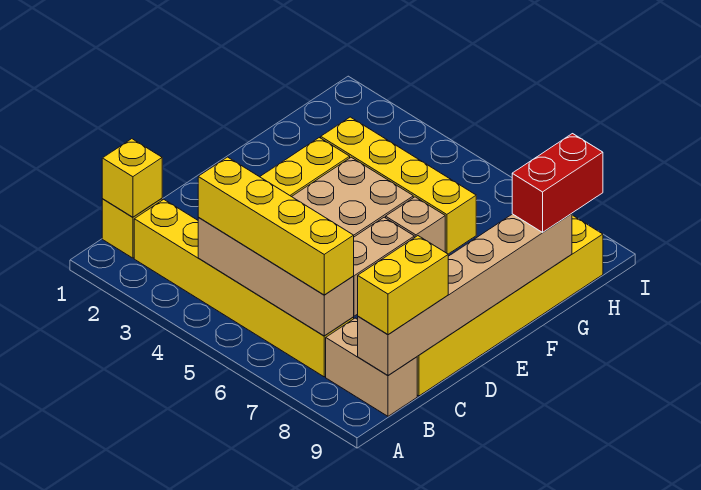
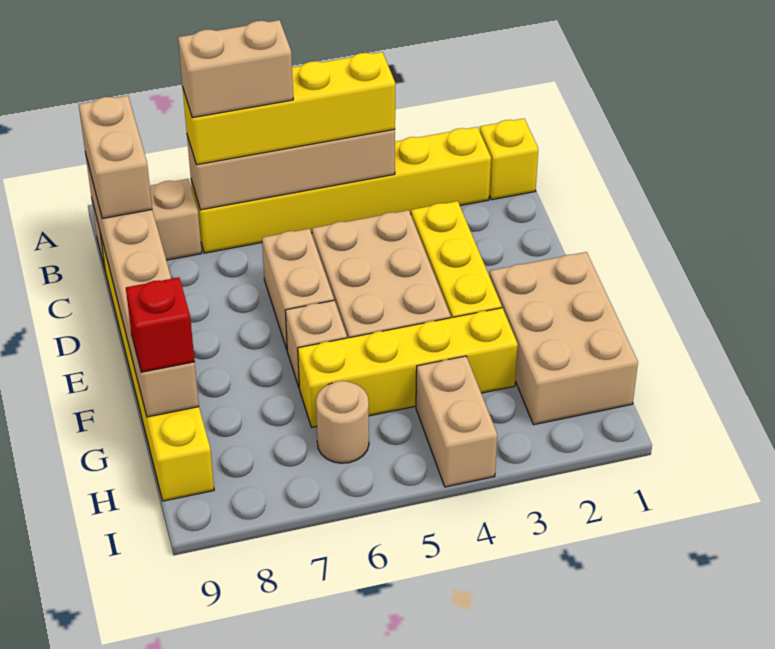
yellow brick B1 level 2 -> none
none -> tan brick B6:B7 level 4
yellow brick B9:C9 level 3 -> tan brick B9:C9 level 3
none -> tan brick F1:H2 level 1
red brick G9:H9 level 3 -> red brick G9 level 3
none -> tan brick H4:I4 level 1
none -> tan round brick H6 level 1

